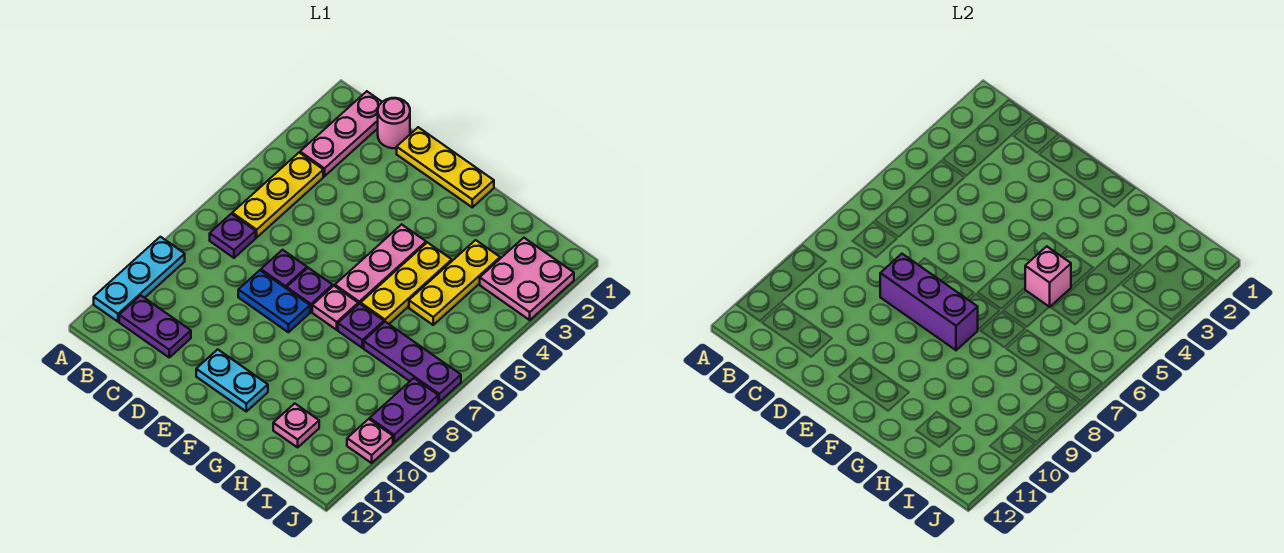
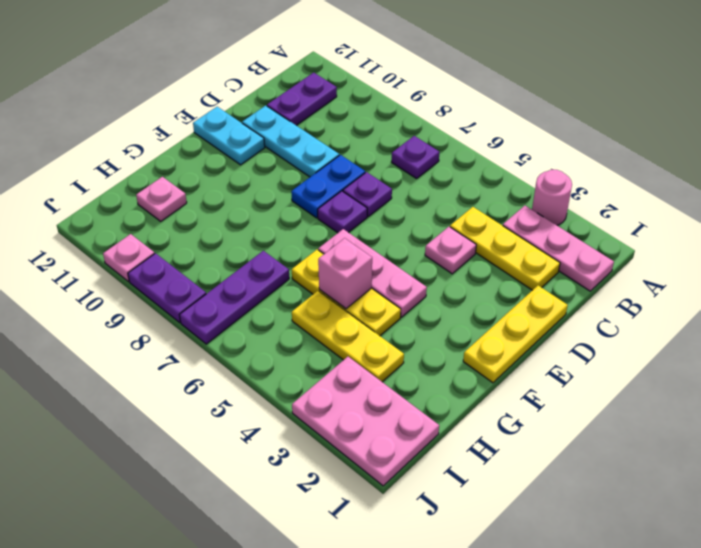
cyan plate A9:A11 level 1 -> cyan plate D9:D11 level 1
yellow plate B4:B6 level 1 -> yellow plate C2:C4 level 1
pink round brick C1 level 1 -> pink round brick A3 level 1
purple brick D8:F8 level 2 -> none
cyan plate E11:F11 level 1 -> cyan plate E11:E12 level 1
pink plate F7 level 1 -> pink plate D4 level 1
purple plate G7 level 1 -> none
pink plate I2:J3 level 1 -> pink plate I1:J3 level 1

